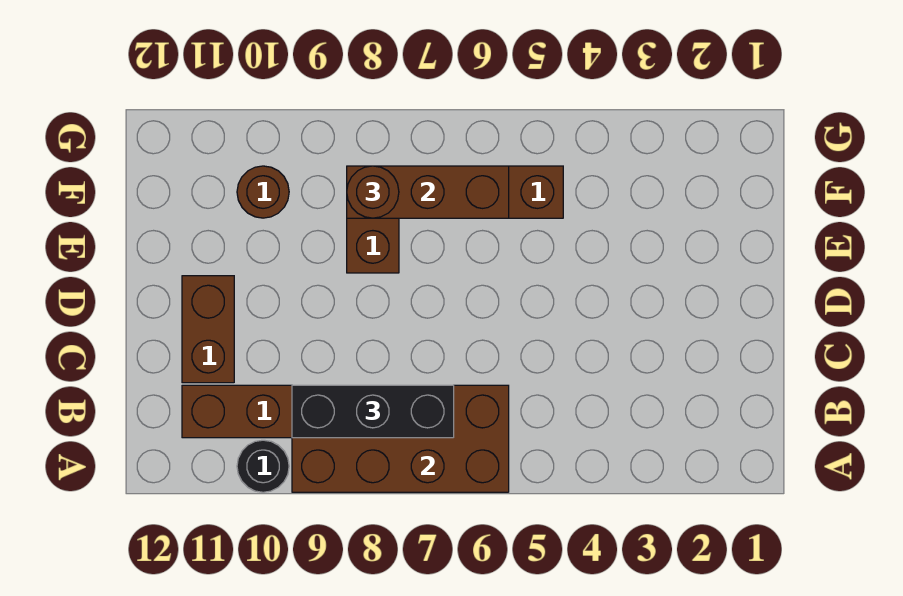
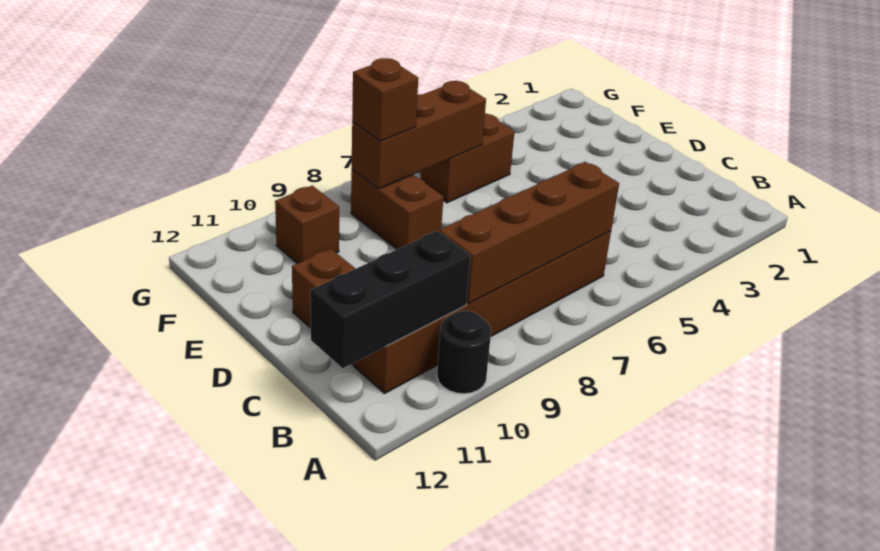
brown brick A6:B9 level 2 -> brown brick B6:B9 level 2
black brick B7:B9 level 3 -> black brick B10:B12 level 2
brown round brick F8 level 3 -> brown brick F8 level 3
brown round brick F10 level 1 -> brown brick F10 level 1

